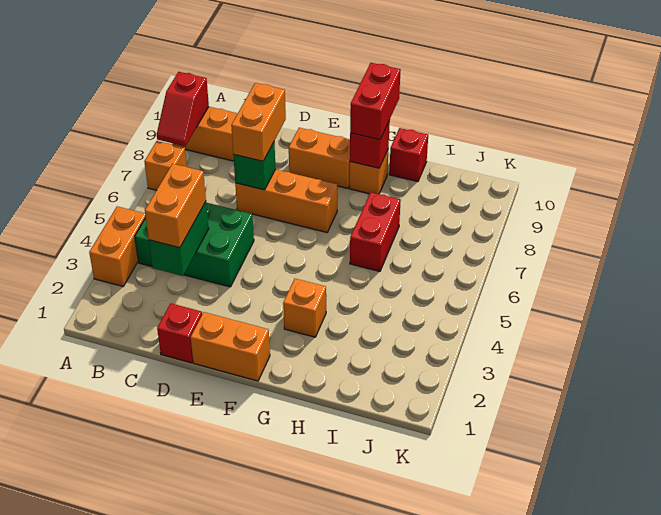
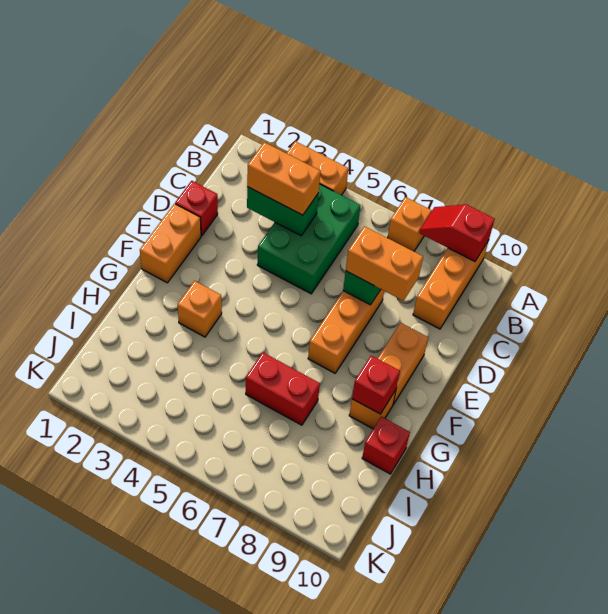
red brick G9:G10 level 3 -> none

